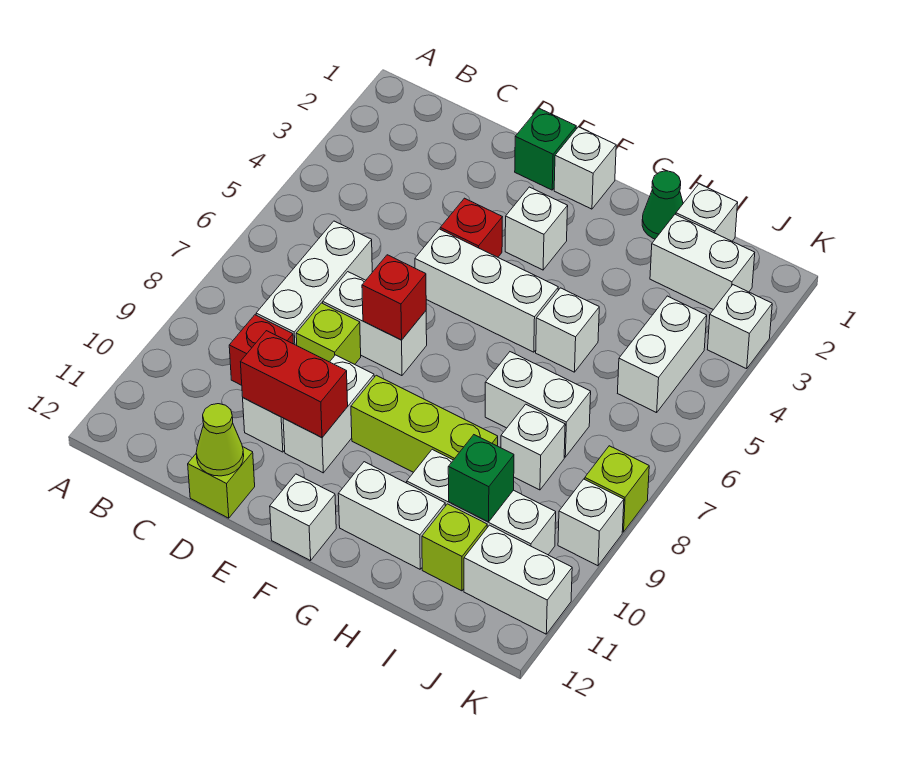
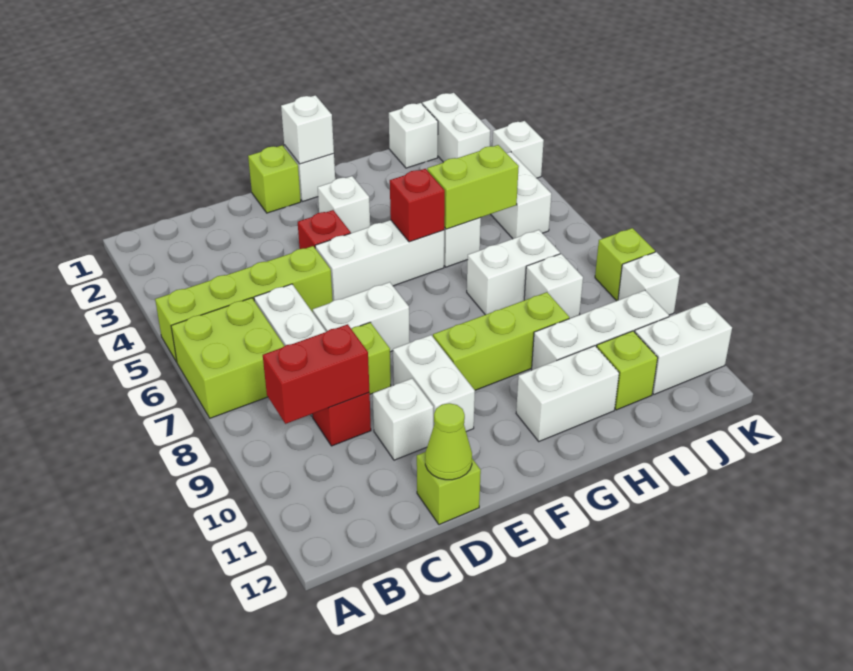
none -> lime brick A5:D5 level 1
none -> lime brick A6:B7 level 1
red brick D10:E10 level 2 -> red brick B9:C9 level 2
green brick E1 level 1 -> lime brick E1 level 1
red brick E7 level 2 -> red brick G5 level 2
white brick F12 level 1 -> white brick F1 level 2
green cone H1 level 1 -> none
none -> lime brick H5:I5 level 2
white brick I2:J2 level 1 -> white brick J1:J2 level 1
green brick I10 level 2 -> none

